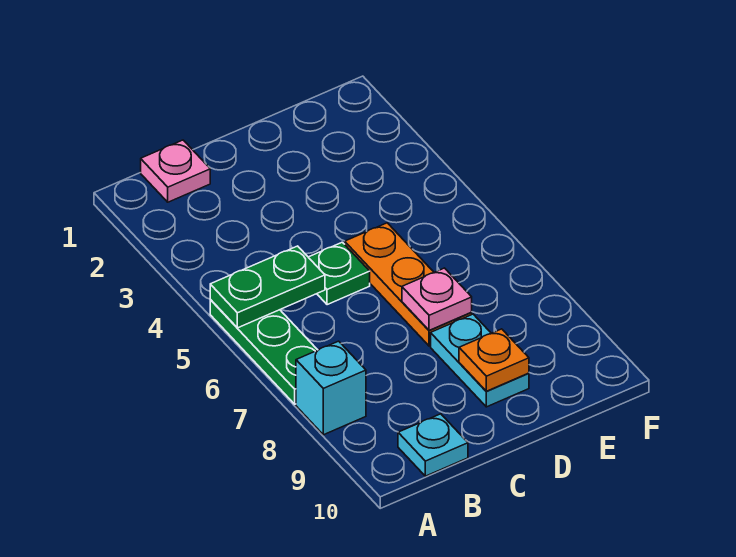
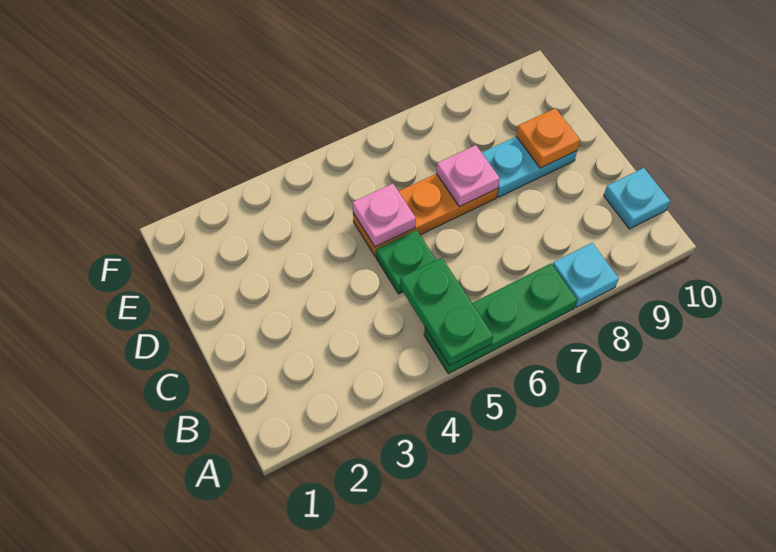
cyan brick A8 level 1 -> cyan plate A8 level 1
pink plate B1 level 1 -> pink plate D5 level 2

